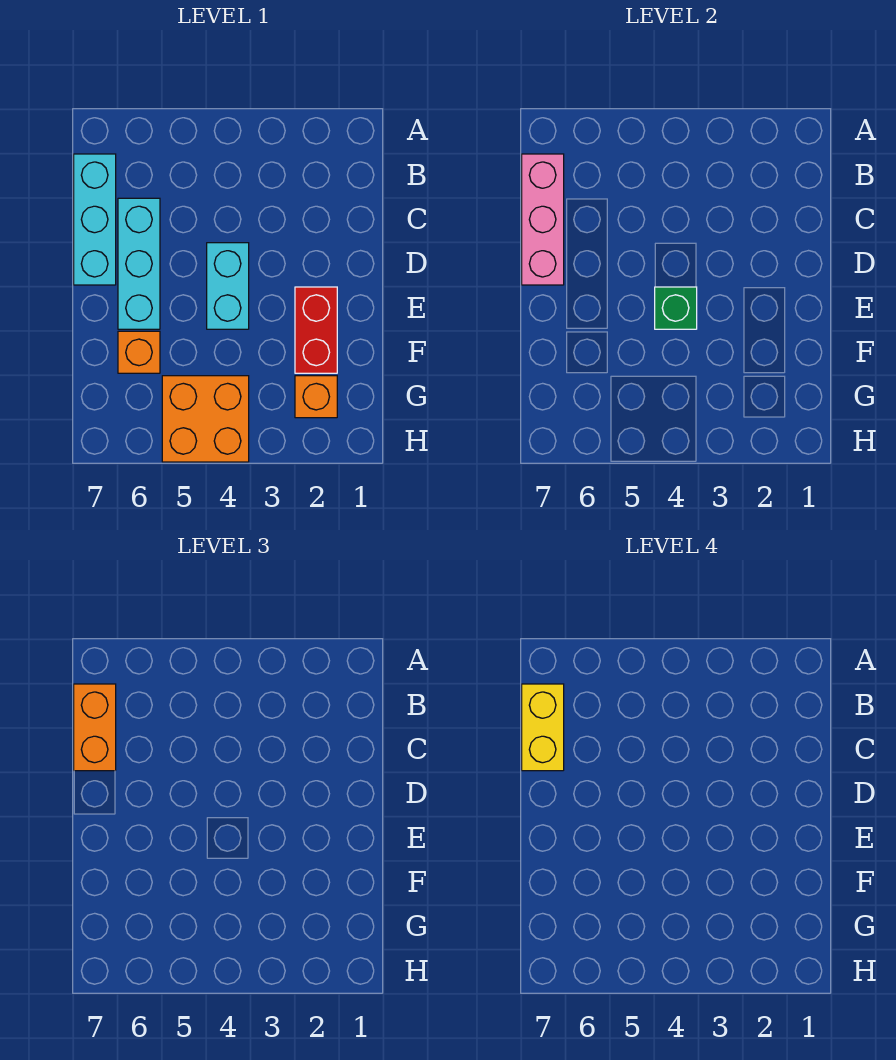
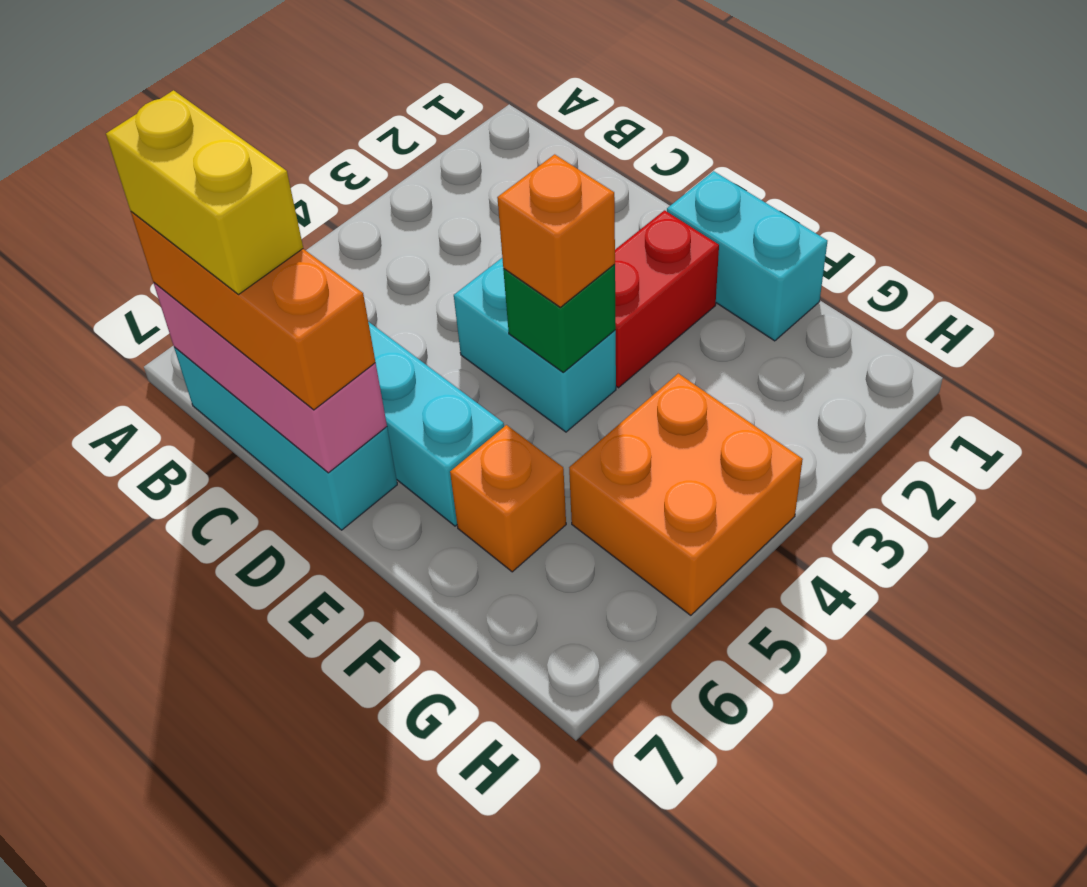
orange brick B7:C7 level 3 -> orange brick B7:D7 level 3
none -> cyan brick E1:F1 level 1
red brick E2:F2 level 1 -> red brick E2:E3 level 1
orange brick G2 level 1 -> orange brick E4 level 3

